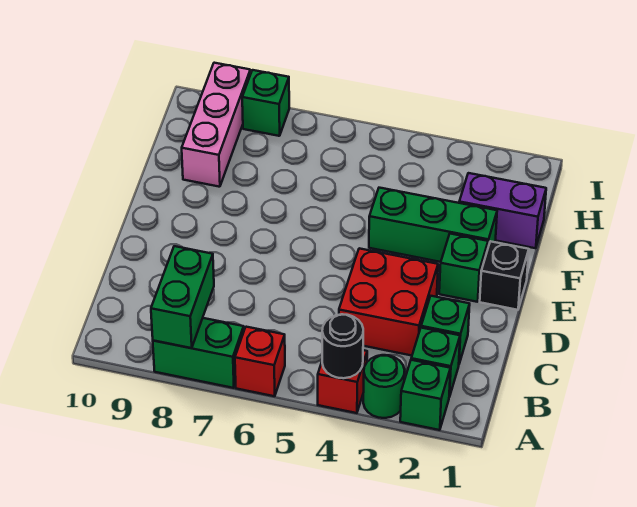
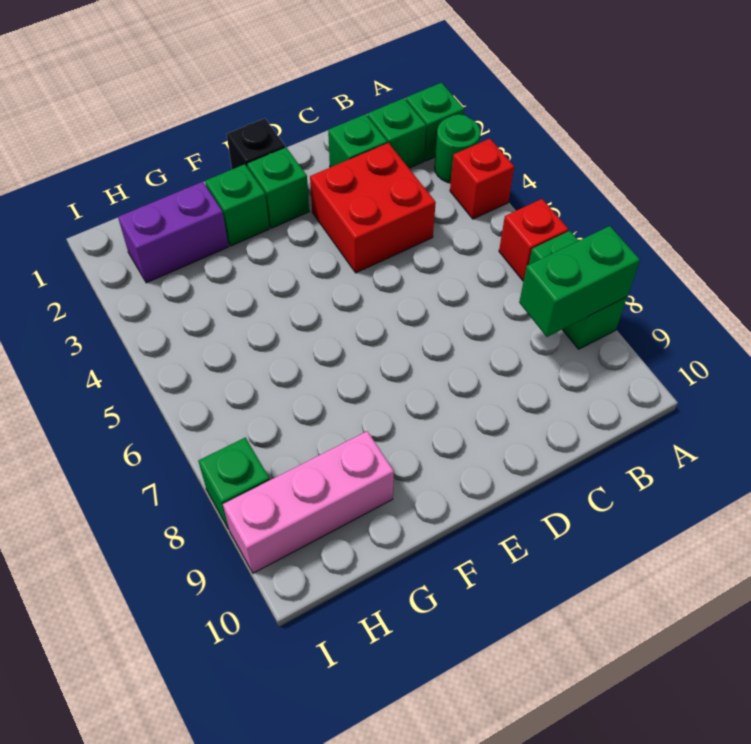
black round brick A4 level 2 -> none
green brick F2:F4 level 1 -> green brick F2 level 1
purple brick G1:G2 level 1 -> purple brick G2:H2 level 1

